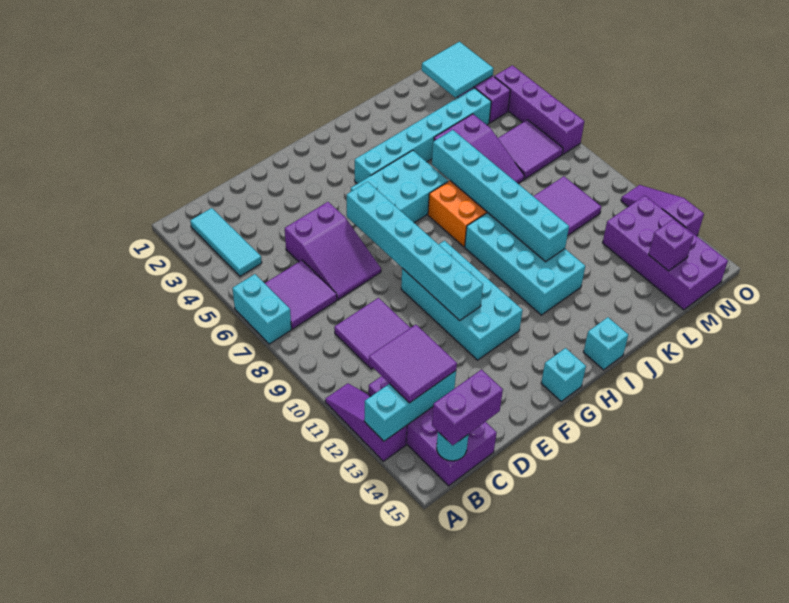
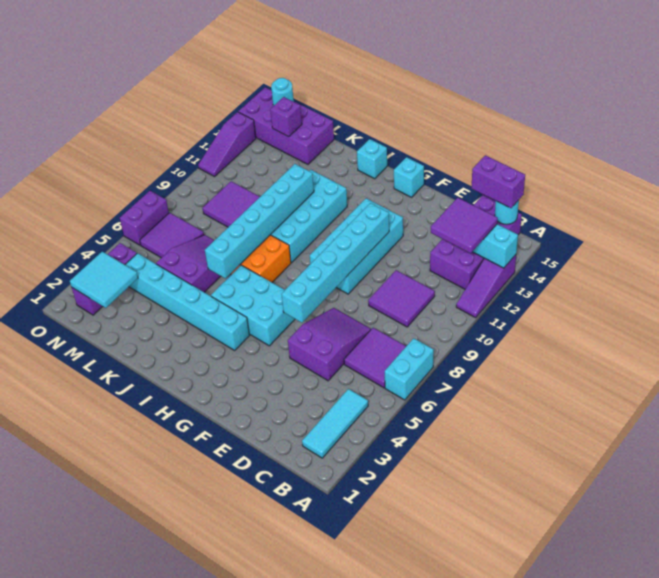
purple brick M12:N15 level 1 -> purple brick L14:O15 level 1
none -> cyan round brick N15 level 2
purple brick O4:O7 level 1 -> purple brick O6:O7 level 1

